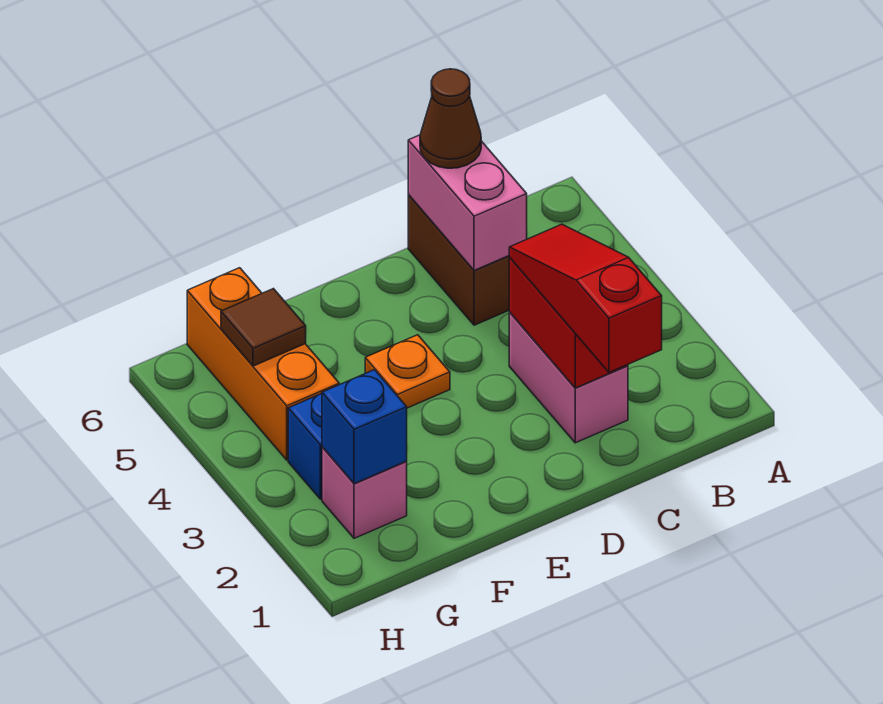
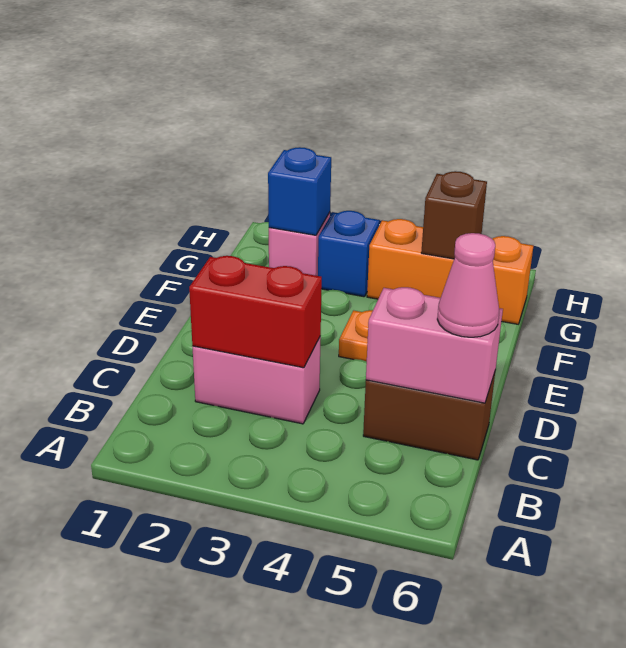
red slope C1:C3 level 3 top 1 -> none
brown cone C6 level 3 -> pink cone C6 level 3
brown tile G5 level 2 -> brown brick G5 level 2

